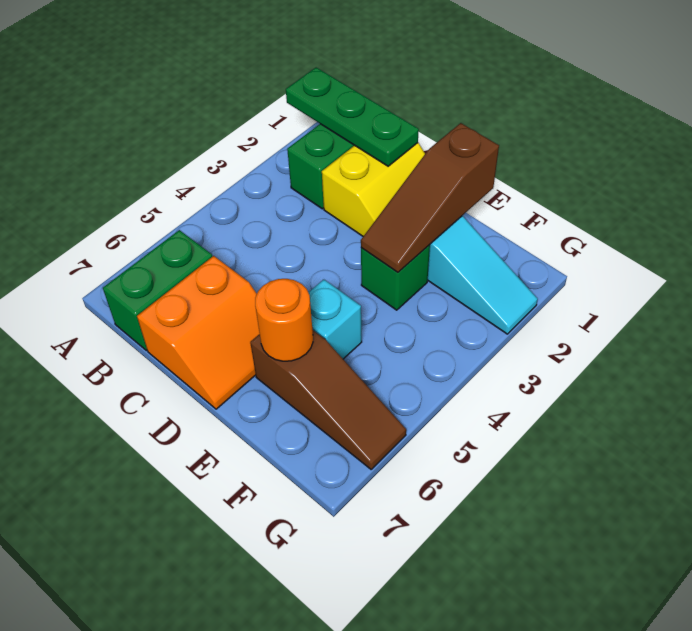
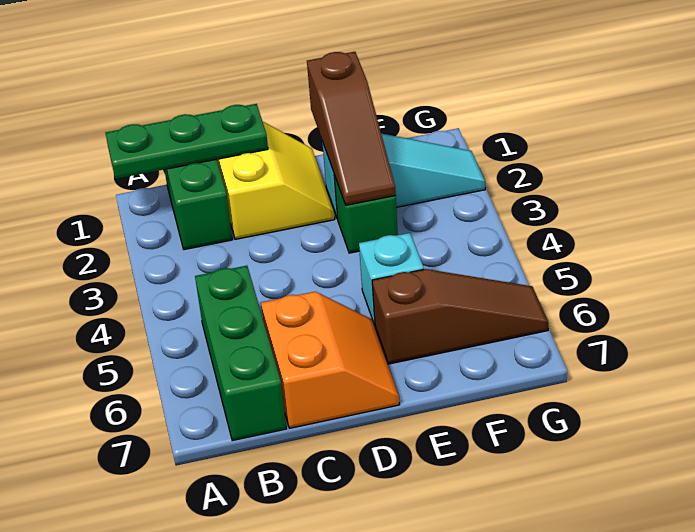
green brick B6:B7 level 1 -> green brick B5:B7 level 1
orange round brick E6 level 2 -> none

